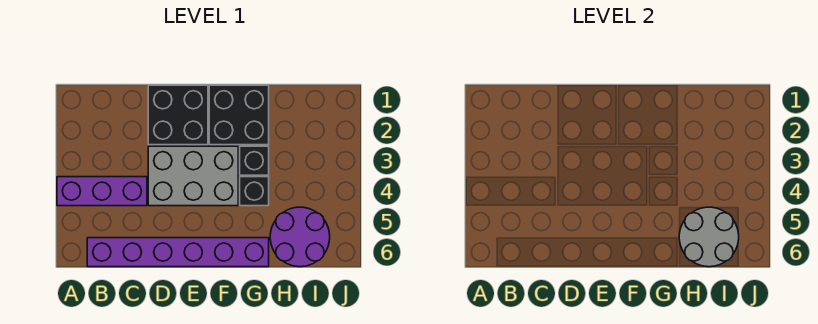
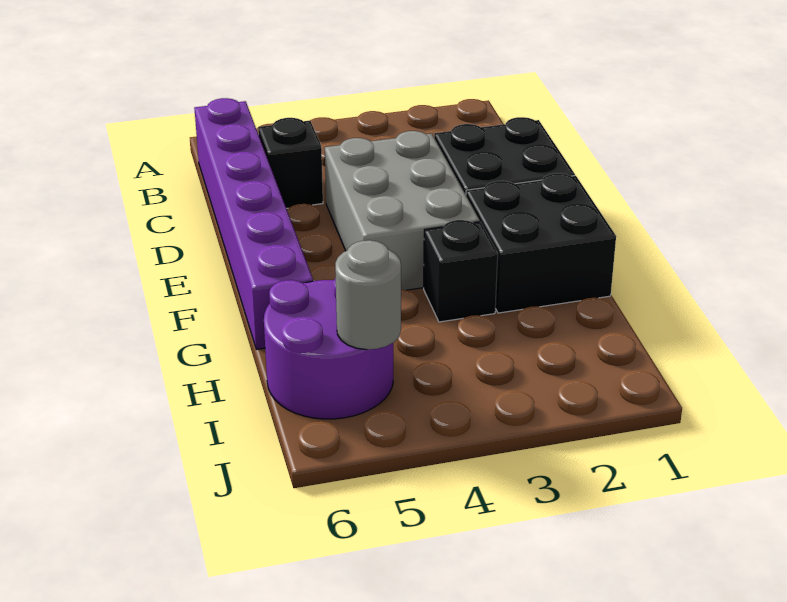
purple brick A4:C4 level 1 -> none
black brick G4 level 1 -> black brick C5 level 1
grey round brick H5:I6 level 2 -> grey round brick I5 level 2

